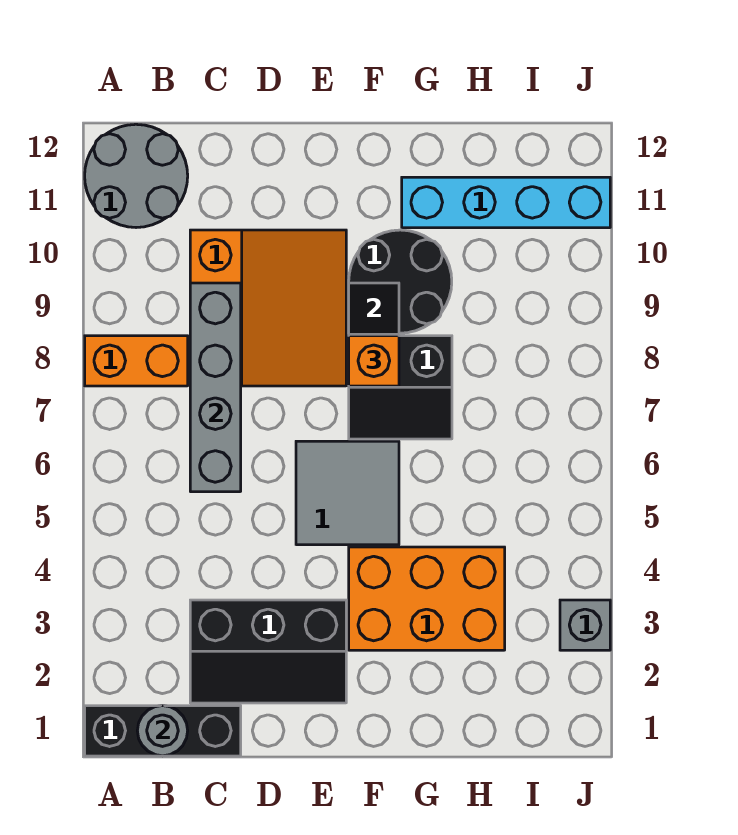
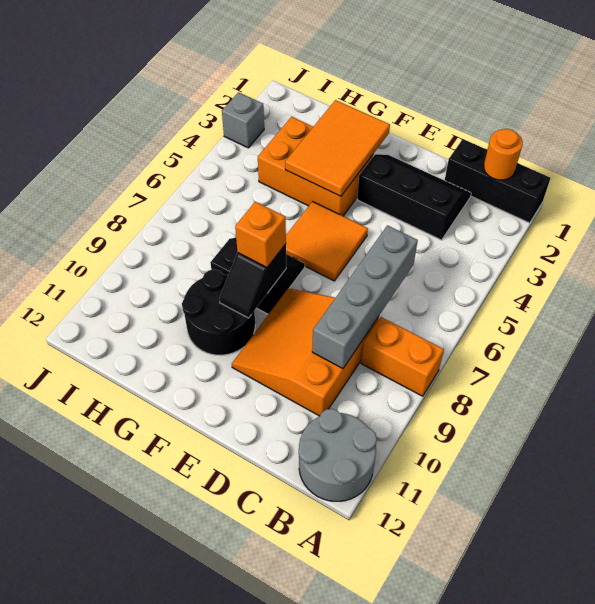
grey round brick B1 level 2 -> orange round brick B1 level 2
grey tile E5:F6 level 1 -> orange tile E5:F6 level 1
none -> orange tile F2:G4 level 2
cyan brick G11:J11 level 1 -> none

